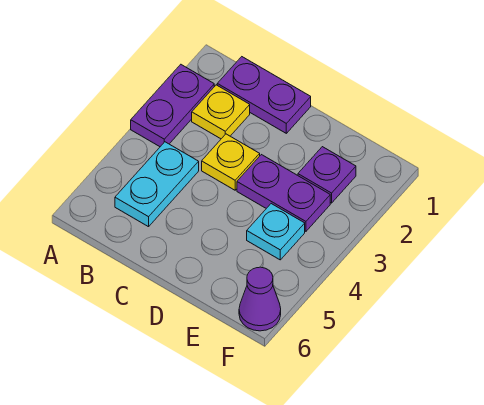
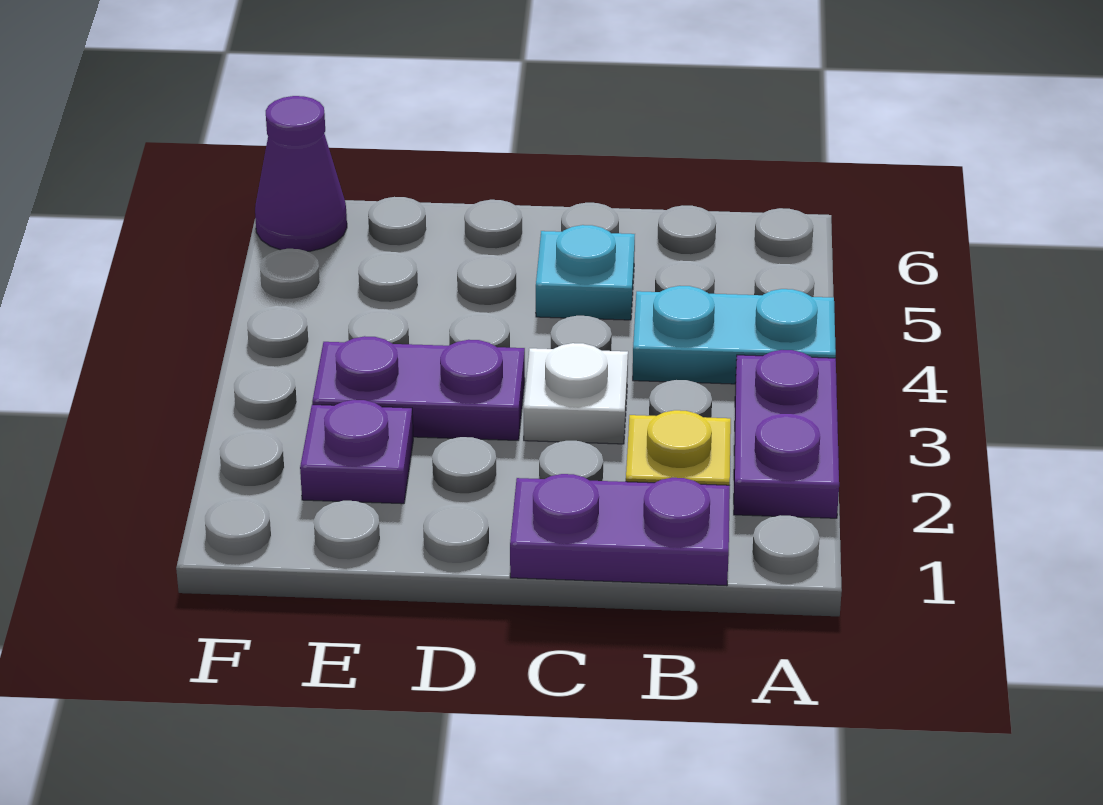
cyan plate B4:B5 level 1 -> cyan plate A4:B4 level 1
yellow plate C3 level 1 -> white plate C3 level 1
cyan plate E4 level 1 -> cyan plate C5 level 1

